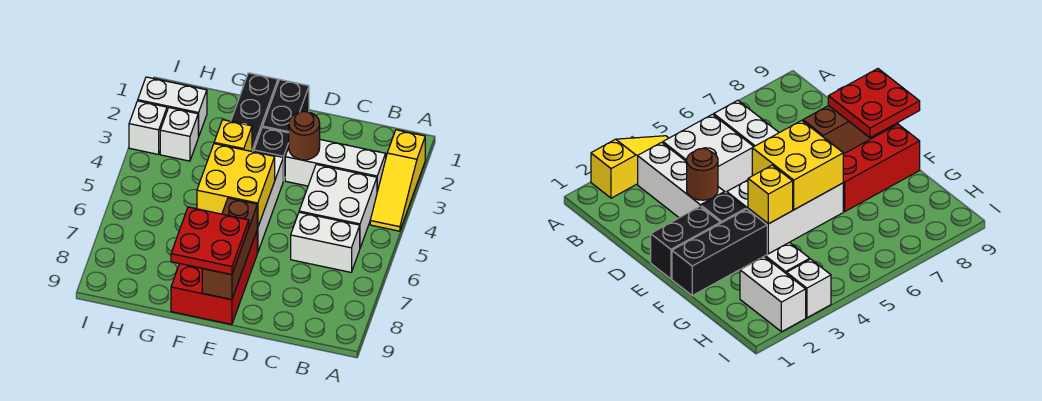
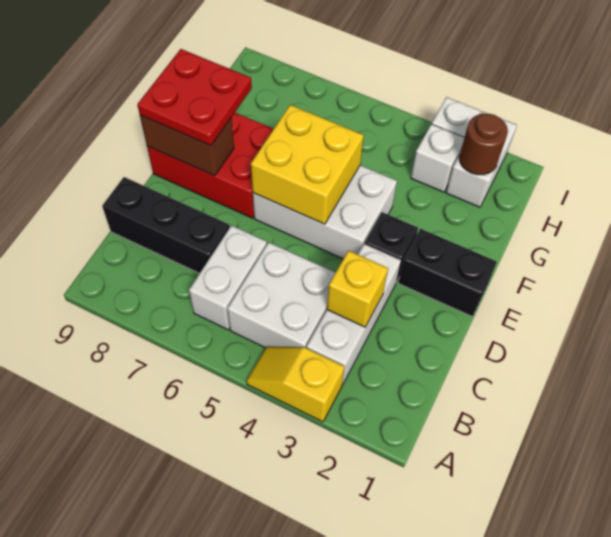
yellow slope A2:A4 level 1 top 2 -> yellow slope A3:A4 level 1 top 3
brown round brick D3 level 2 -> brown round brick H2 level 2
brown brick E7:E9 level 2 -> brown brick E8:E9 level 2
black brick F1:F3 level 1 -> black brick C7:C9 level 1
yellow brick F4 level 2 -> yellow brick C3 level 2

